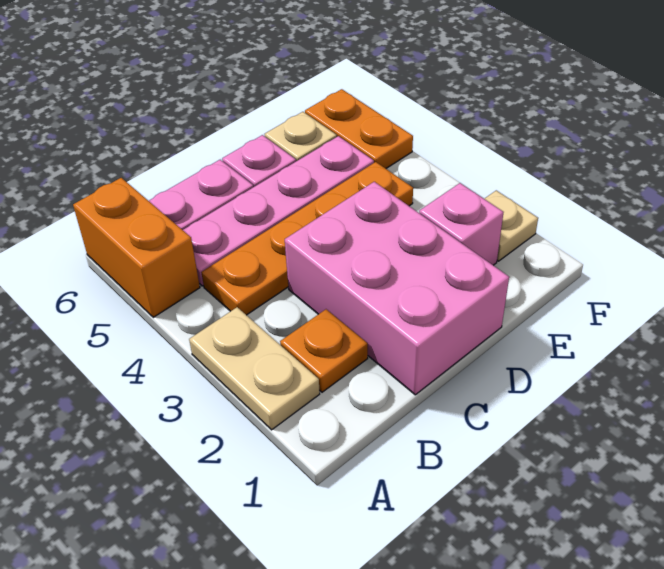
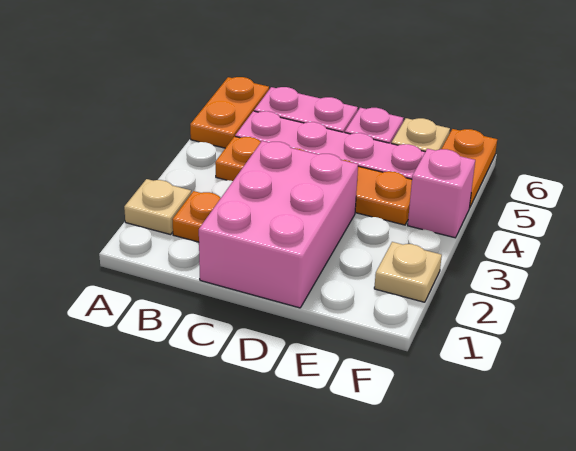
tan plate A2:A3 level 1 -> tan plate A2 level 1
orange brick A5:A6 level 1 -> orange plate A5:A6 level 1
pink brick E2 level 1 -> pink brick F4 level 1

